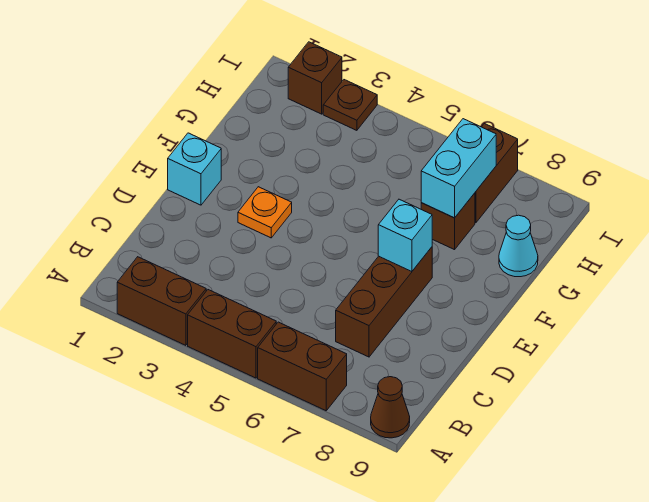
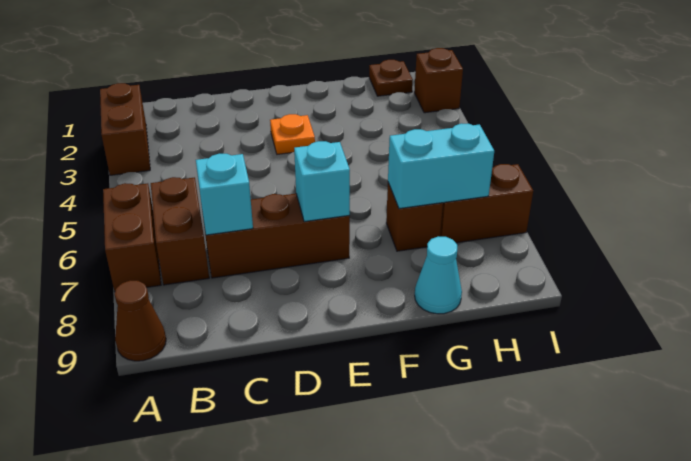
brown brick A4:A5 level 1 -> brown brick B6:B7 level 1
cyan brick E1 level 1 -> cyan brick C7 level 2
brown plate I3 level 1 -> brown plate H1 level 1

